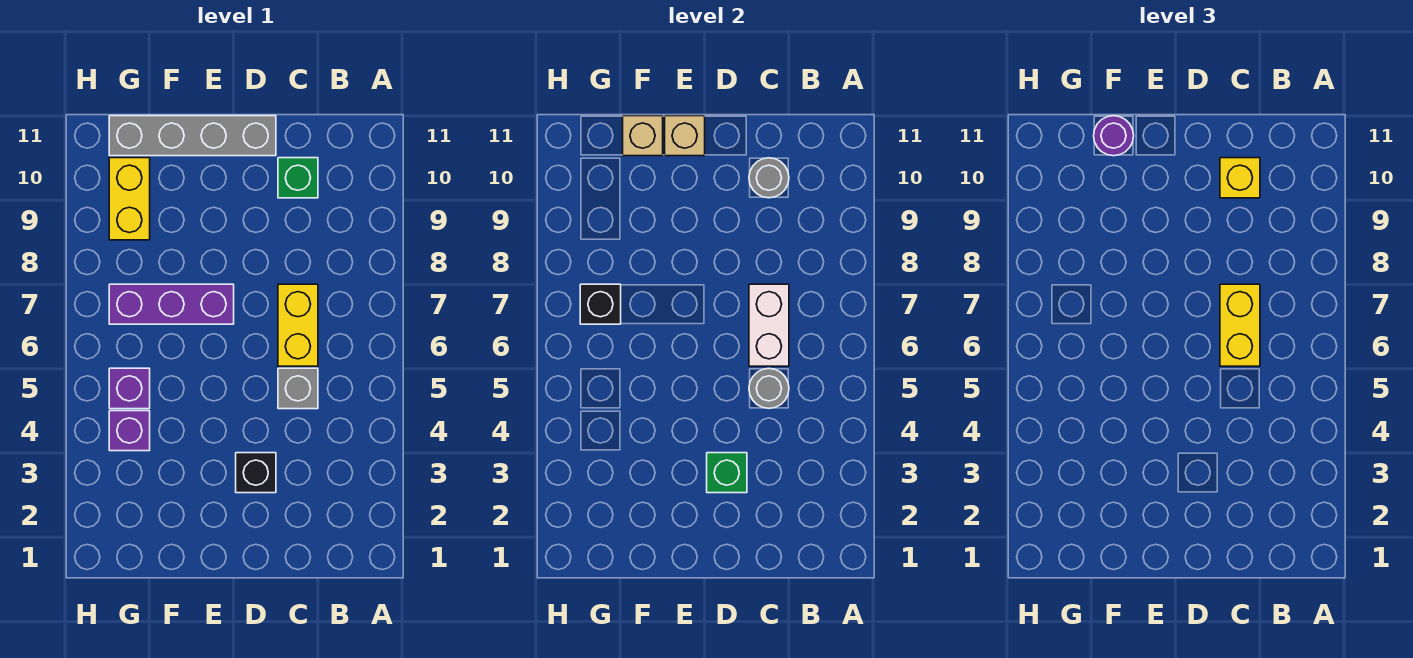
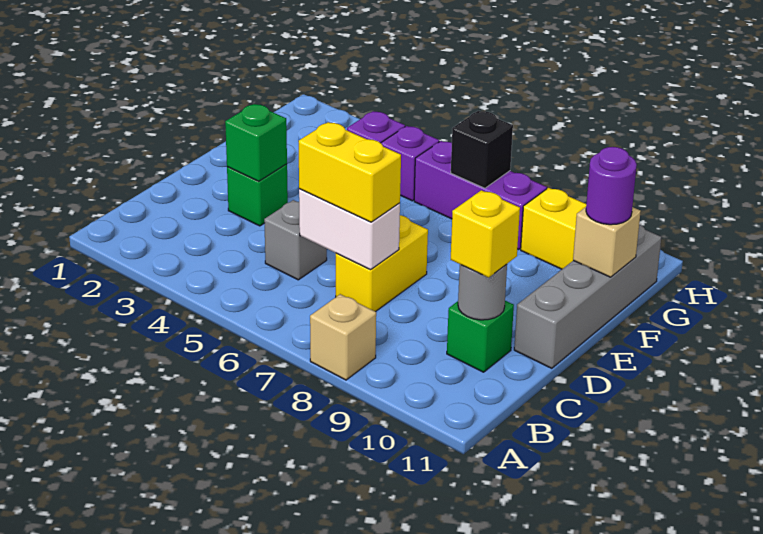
grey round brick C5 level 2 -> none
yellow brick C6:C7 level 1 -> yellow brick C7:D7 level 1
black brick D3 level 1 -> green brick D3 level 1
purple brick E7:G7 level 1 -> purple brick G6:G8 level 1
tan brick E11 level 2 -> tan brick A8 level 1

